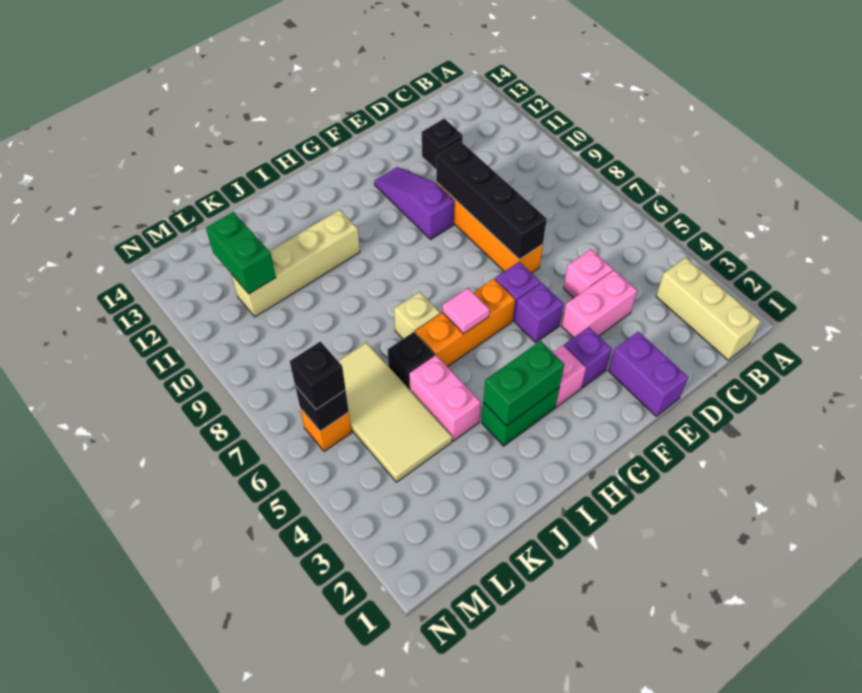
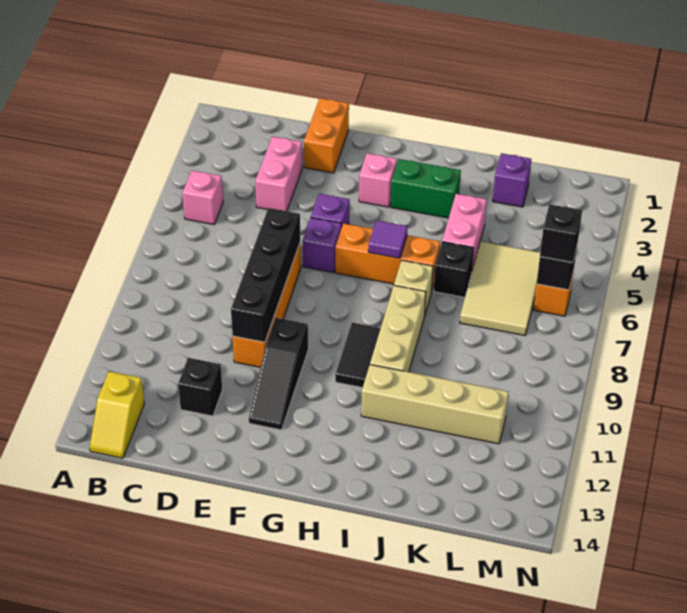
tan brick B1:B3 level 1 -> tan brick I8:I10 level 1
none -> yellow slope B13:B14 level 1 top 13
pink brick D4:E4 level 1 -> pink brick D3:D4 level 1
pink brick D5 level 1 -> pink brick B5 level 1
purple brick E1:E2 level 1 -> orange brick E1:E2 level 1
purple brick F3 level 1 -> purple brick K2 level 1
purple slope F10:F12 level 1 top 10 -> black slope F10:F12 level 1 top 10
green brick H3:I3 level 2 -> none
pink tile H6 level 2 -> purple tile H6 level 2
none -> black tile H9:H10 level 1
tan tile K4:L7 level 1 -> tan tile K5:L7 level 1
green brick L11:L12 level 2 -> none

